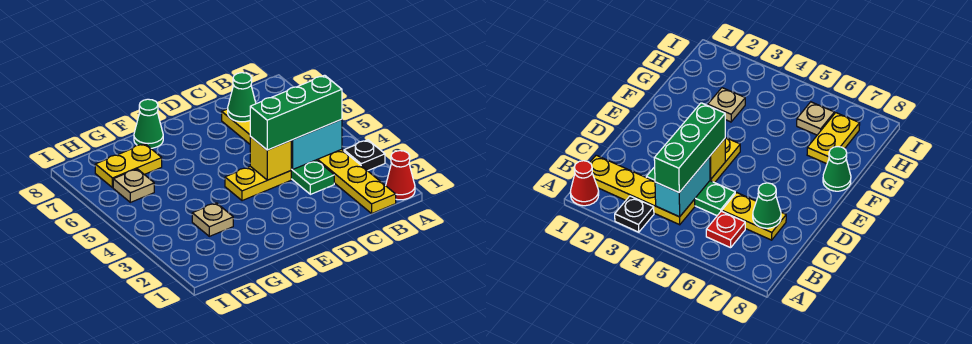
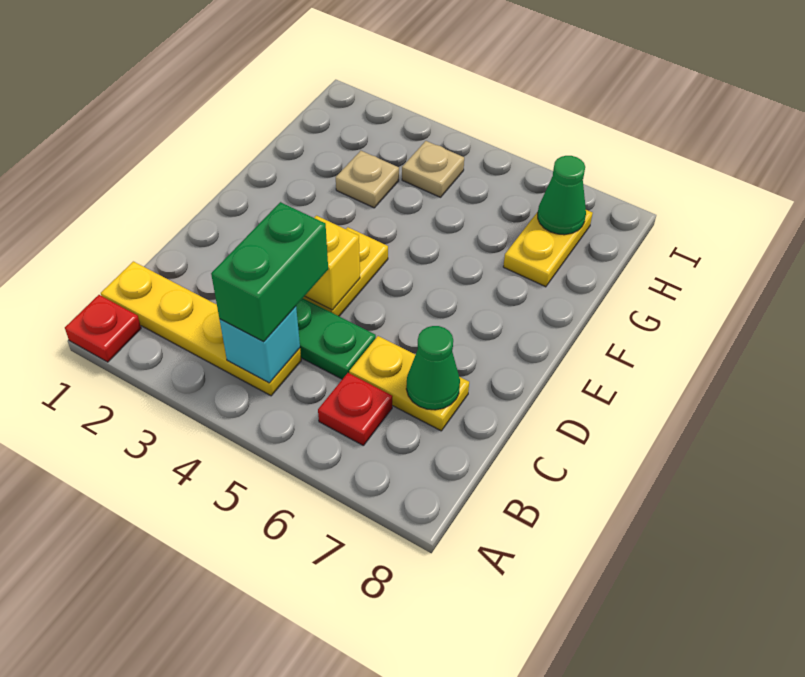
red cone A1 level 1 -> red plate A1 level 1
black plate A3 level 1 -> none
cyan brick B4:C4 level 2 -> cyan brick B4 level 2
green brick B4:D4 level 3 -> green brick B4:C4 level 3
green cone F8 level 1 -> green cone H7 level 2
tan plate H6 level 1 -> tan plate H4 level 1

